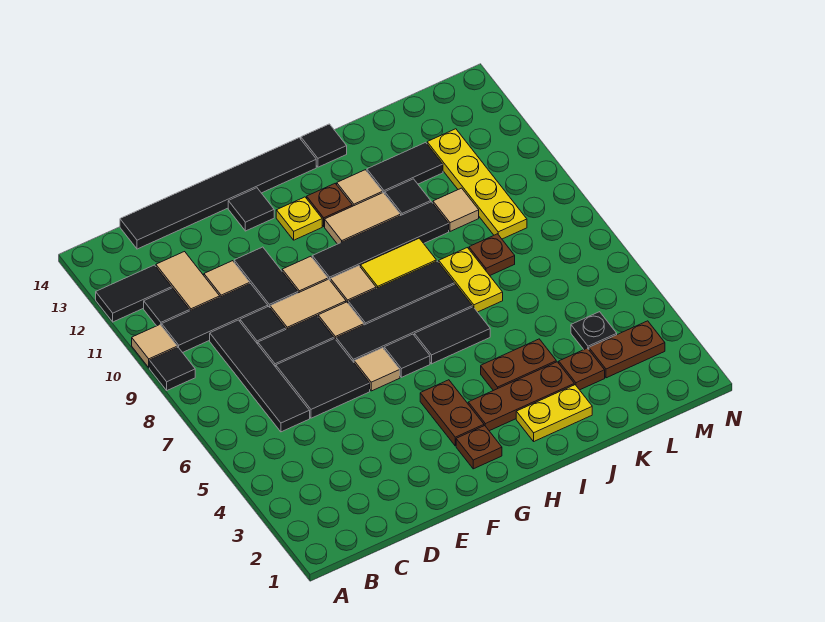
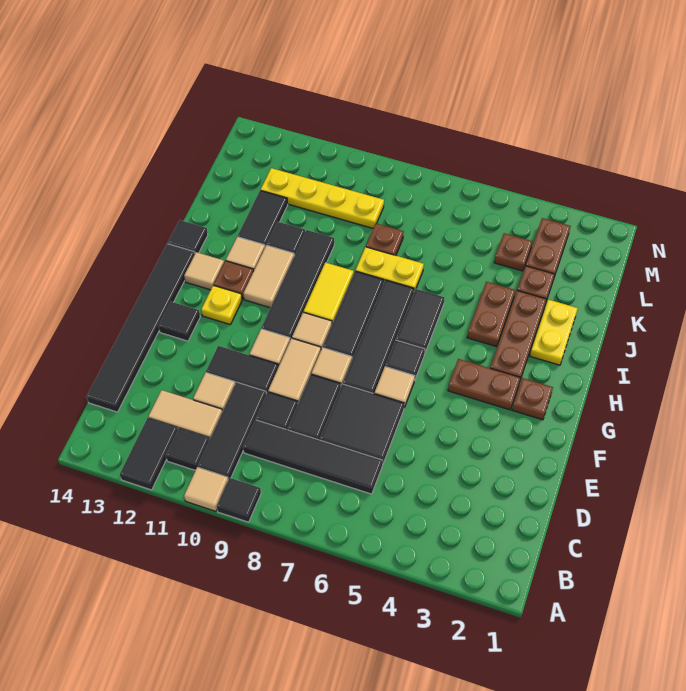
tan tile K10 level 1 -> tan tile H13 level 1
black plate L4 level 1 -> brown plate L4 level 1

